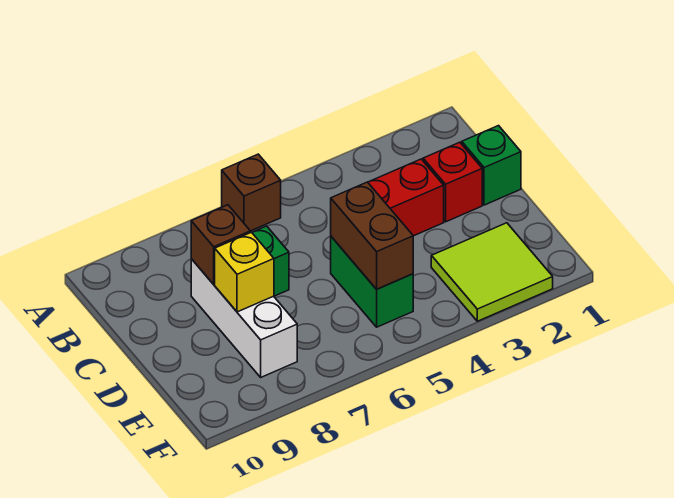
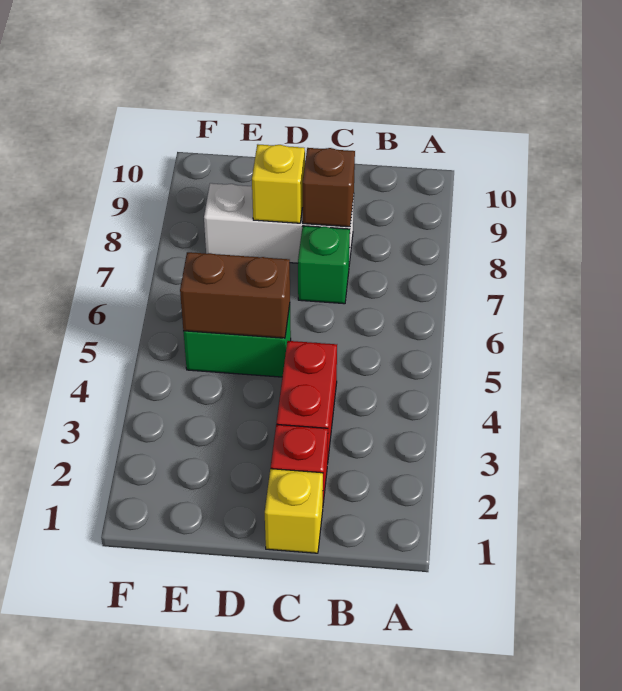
brown brick A6 level 1 -> none
green brick C1 level 1 -> yellow brick C1 level 1
lime tile E2:F3 level 1 -> none

